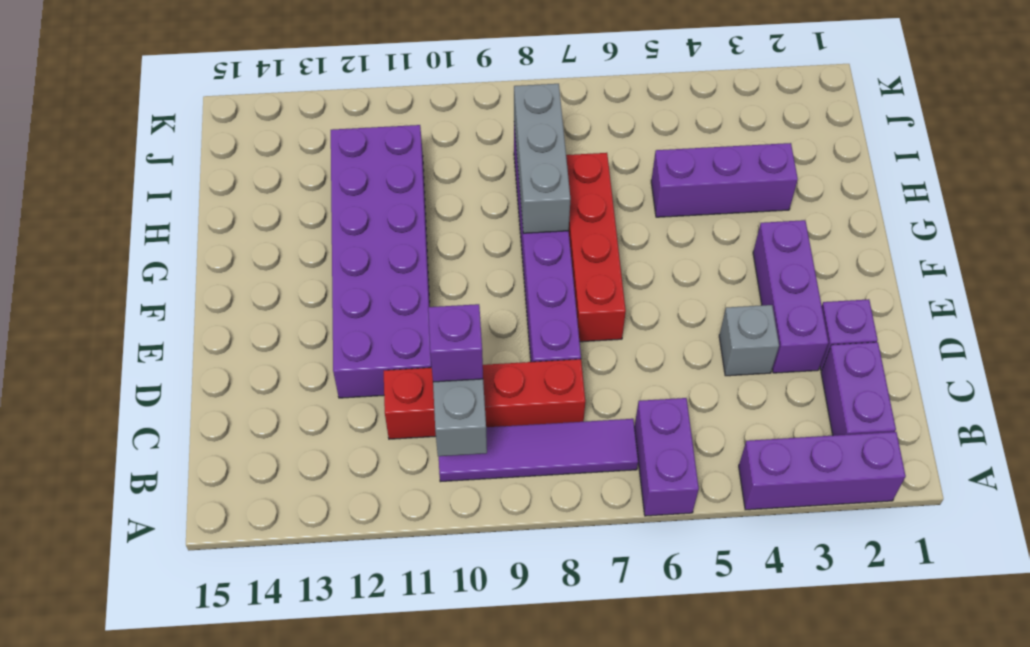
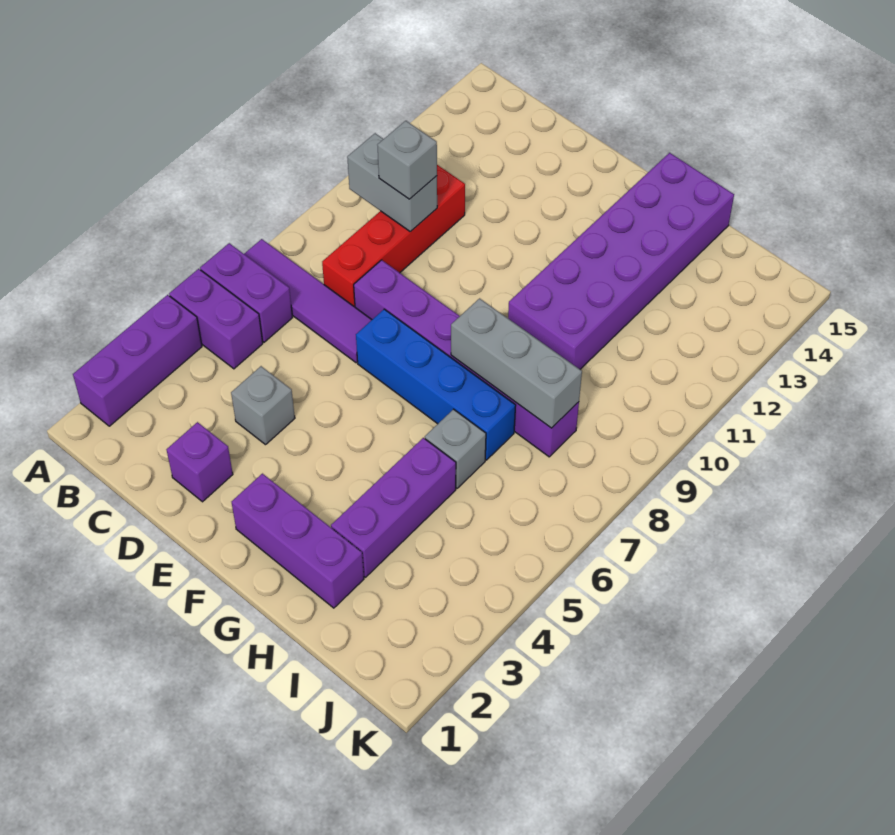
purple brick B2:C2 level 1 -> purple brick A5:B5 level 1
purple tile B7:B10 level 1 -> purple tile A7:D7 level 1
purple brick C10 level 3 -> grey brick C10 level 3
purple brick D3:F3 level 1 -> purple brick F2:H2 level 1
purple brick D11:I12 level 1 -> purple brick G10:H15 level 1
red brick E7:H7 level 1 -> blue brick E7:H7 level 1
none -> grey brick H6 level 1

